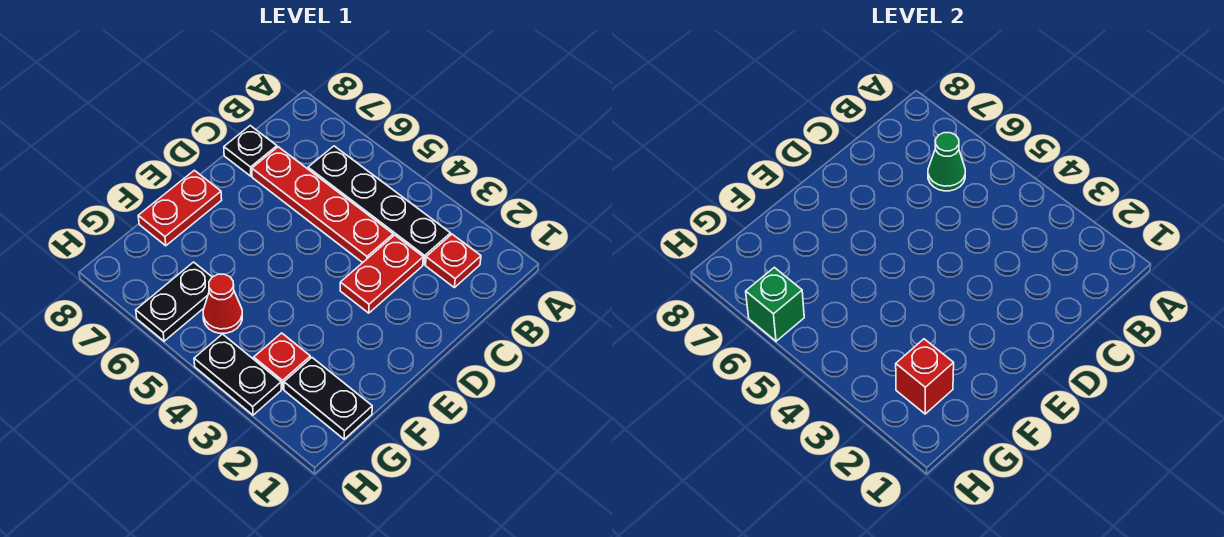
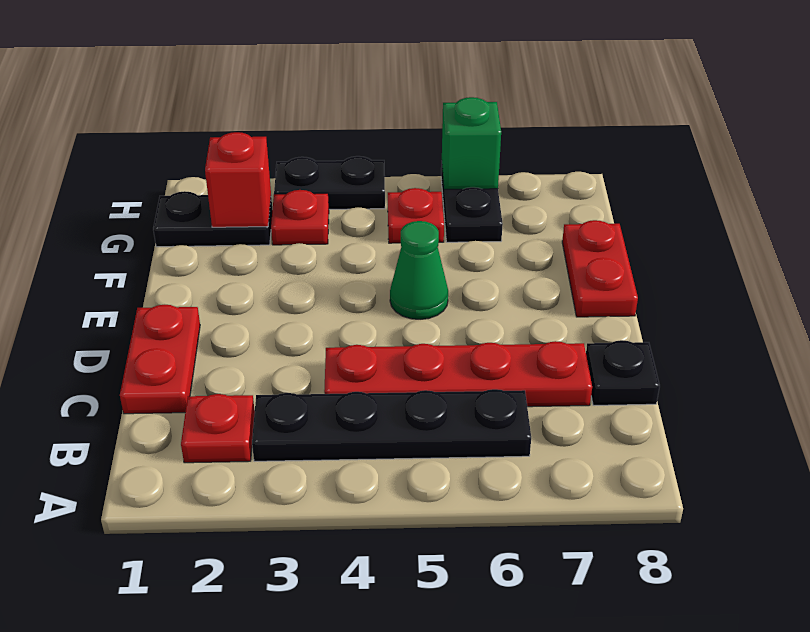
green cone B6 level 2 -> green cone E5 level 1
red plate C3:D3 level 1 -> red plate C1:D1 level 1
red cone G5 level 1 -> red plate G5 level 1

